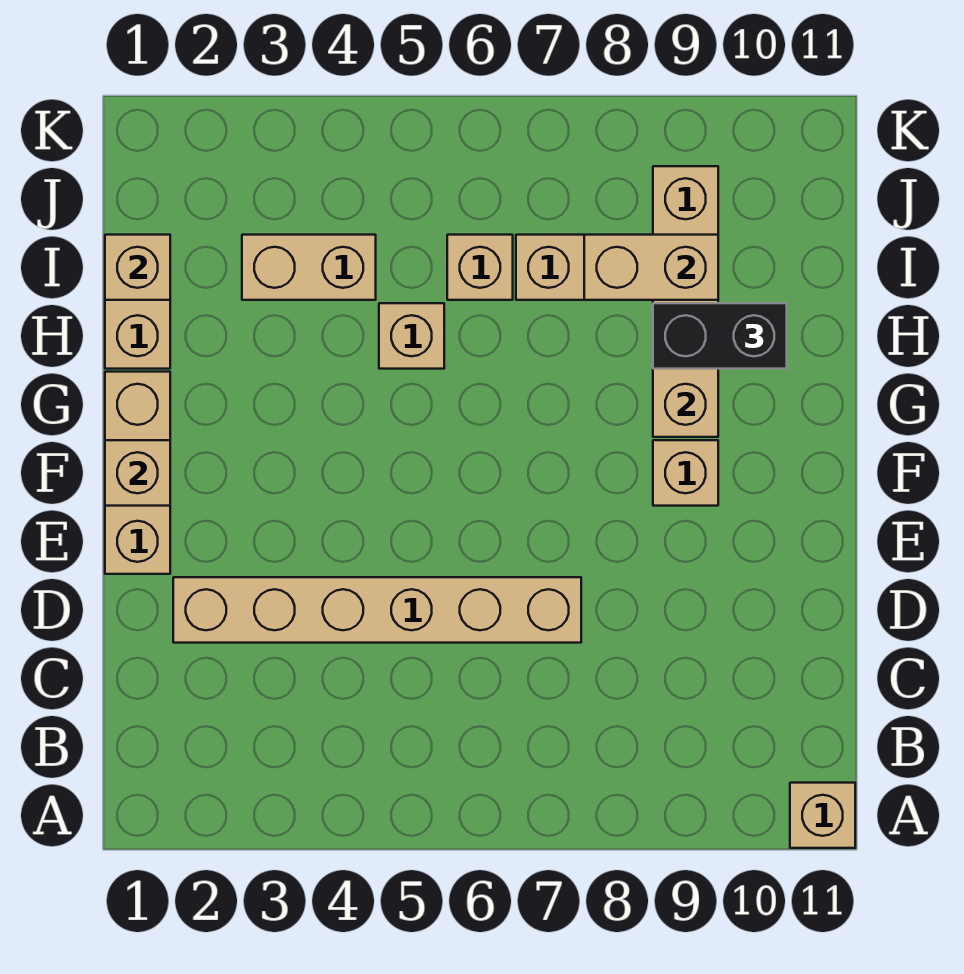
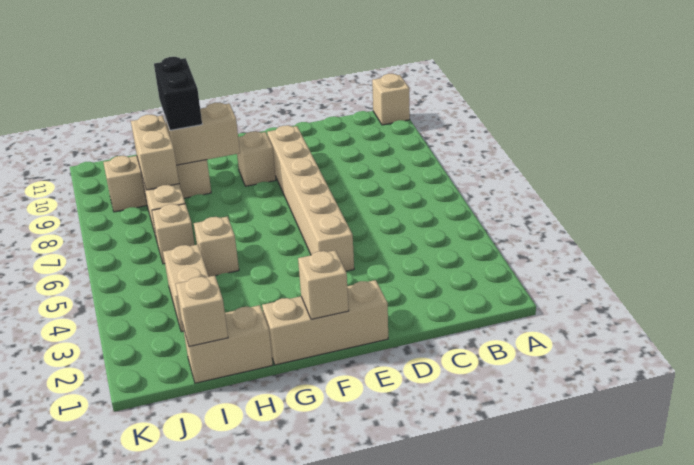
tan brick D2:D7 level 1 -> tan brick E4:E9 level 1

